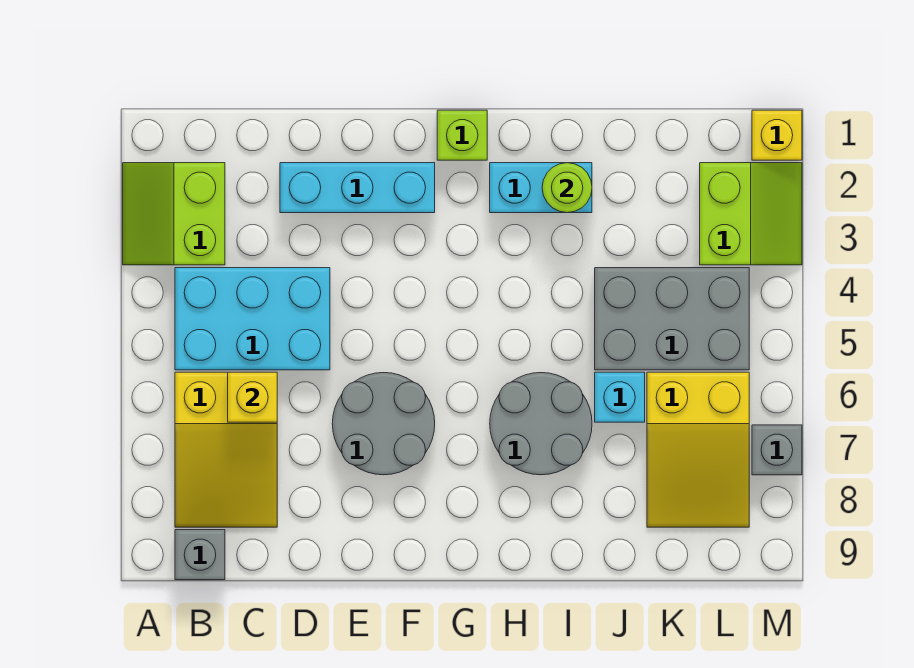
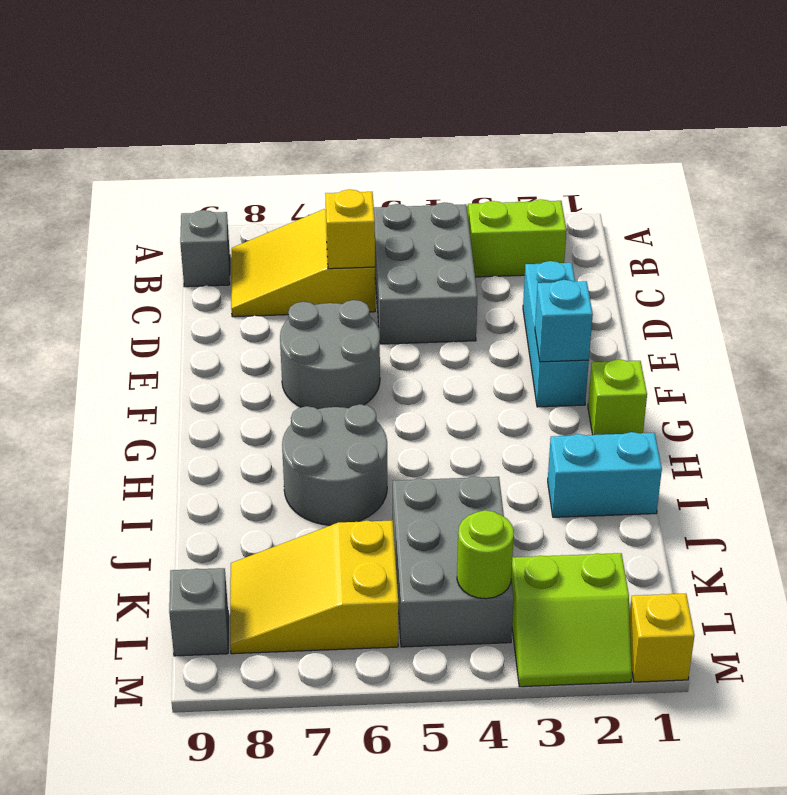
cyan brick B4:D5 level 1 -> grey brick B4:D5 level 1
cyan brick H2:I2 level 1 -> cyan brick I1:I2 level 1
lime round brick I2 level 2 -> lime round brick L4 level 2
cyan brick J6 level 1 -> cyan brick F2 level 2
grey brick M7 level 1 -> grey brick L9 level 1

